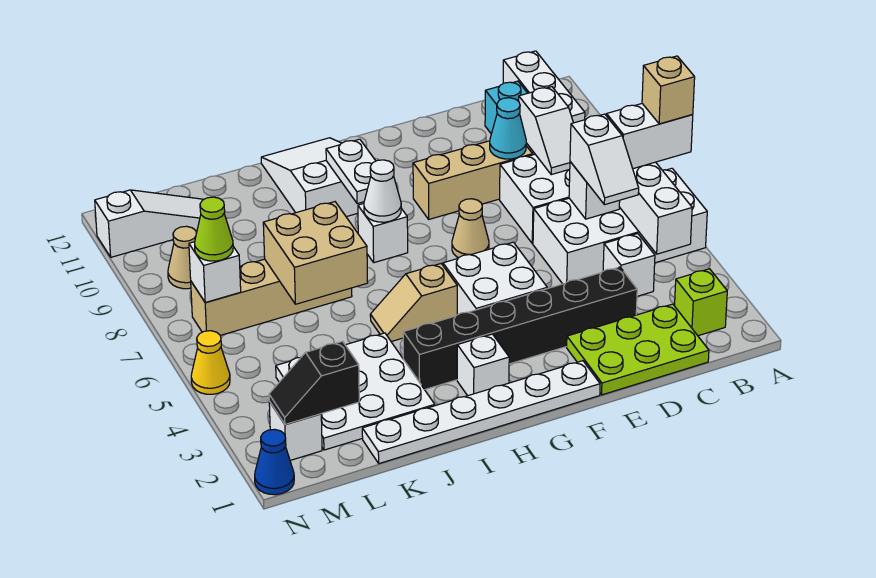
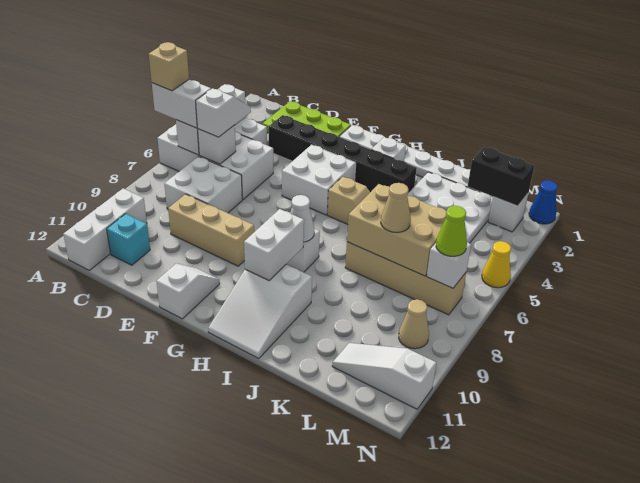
lime brick B2 level 1 -> none
white slope C8:C9 level 2 top 9 -> white slope F11:F12 level 1 top 12
cyan cone D9 level 2 -> none
tan cone F7 level 1 -> tan cone K7 level 3
white plate H9:H10 level 2 -> white brick H9:H10 level 2
tan brick J6:K7 level 2 -> tan brick J6:L7 level 2
black slope L2:M2 level 2 top L -> black brick L2:M2 level 2

